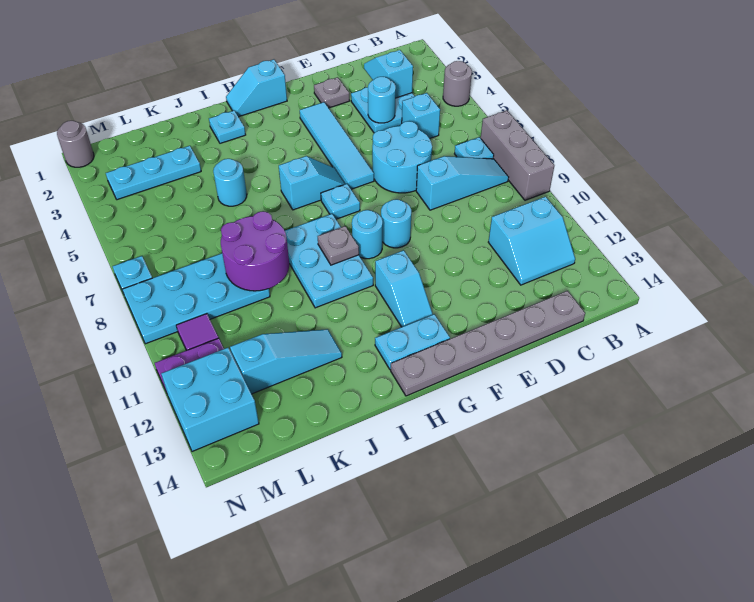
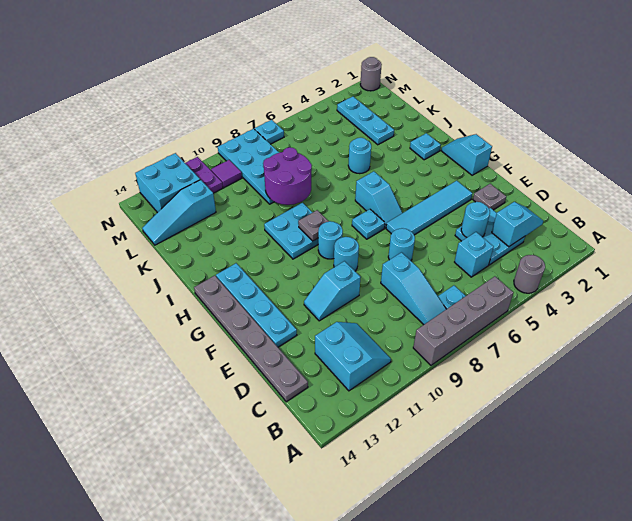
grey brick A7:A9 level 1 -> grey brick A6:A9 level 1
cyan slope B11:C12 level 1 top 11 -> cyan slope B11:C12 level 1 top 12
cyan round brick D6:E7 level 1 -> cyan round brick E7 level 1
cyan slope G11:G12 level 1 top 11 -> cyan slope E10:E11 level 1 top 10
cyan plate G13:H13 level 1 -> cyan plate E13:H13 level 1
cyan plate H8:I10 level 1 -> cyan plate H9:I10 level 1
cyan slope J12:L12 level 1 top L -> cyan slope L12:L14 level 1 top 12

